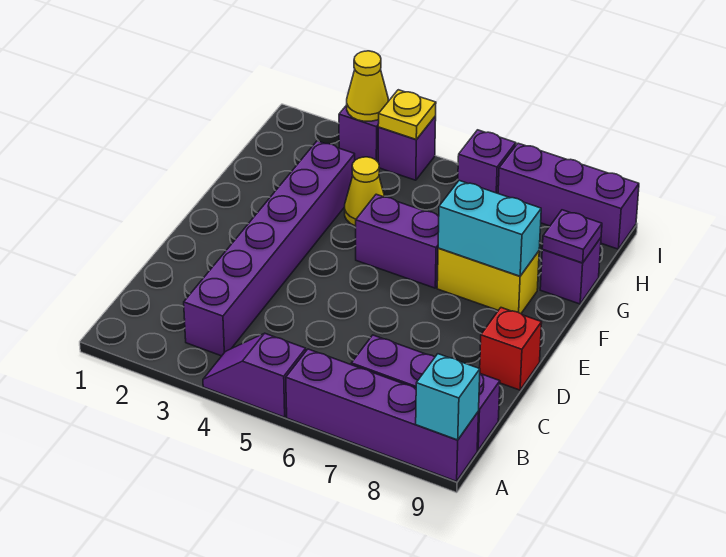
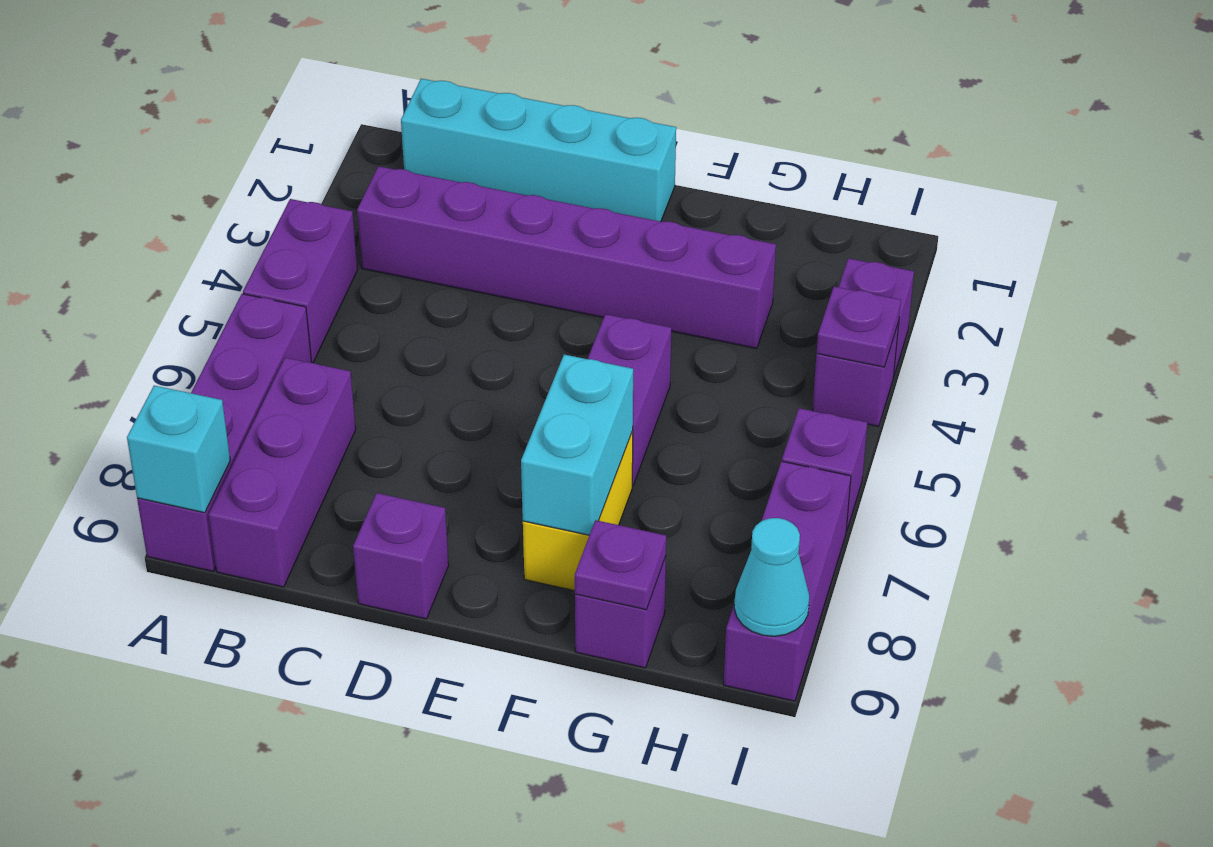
purple slope A4:A5 level 1 top 5 -> purple brick A4:A5 level 1
none -> cyan brick B1:E1 level 1
red brick D9 level 1 -> purple brick D9 level 1
yellow cone G4 level 1 -> none
yellow cone I3 level 2 -> none
yellow plate I4 level 2 -> purple plate I4 level 2
none -> cyan cone I9 level 2

